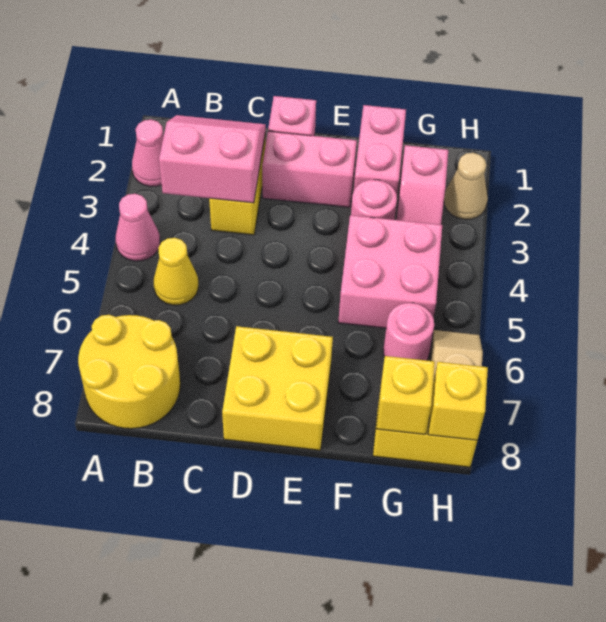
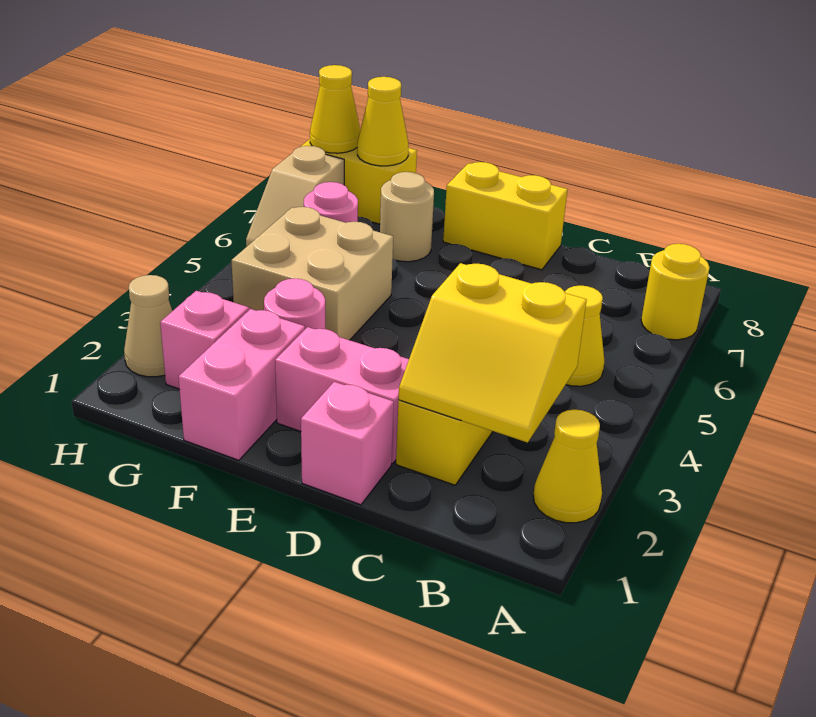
pink cone A2 level 1 -> yellow cone A2 level 1
pink cone A4 level 1 -> none
yellow round brick A7:B8 level 1 -> yellow round brick A7 level 1
pink slope B2:C3 level 2 top 3 -> yellow slope B2:C3 level 2 top 3
yellow brick D7:E8 level 1 -> yellow brick D8:E8 level 1
pink brick F4:G5 level 1 -> tan brick F4:G5 level 1
none -> tan round brick F7 level 1
yellow brick G8 level 2 -> yellow cone G8 level 2
yellow brick H8 level 2 -> yellow cone H8 level 2

